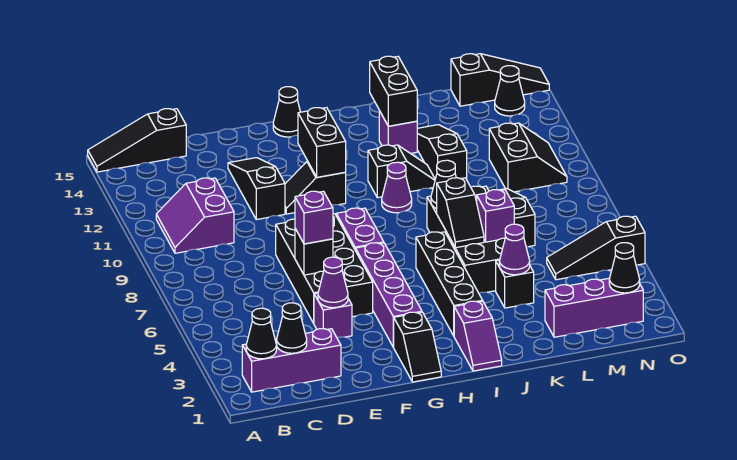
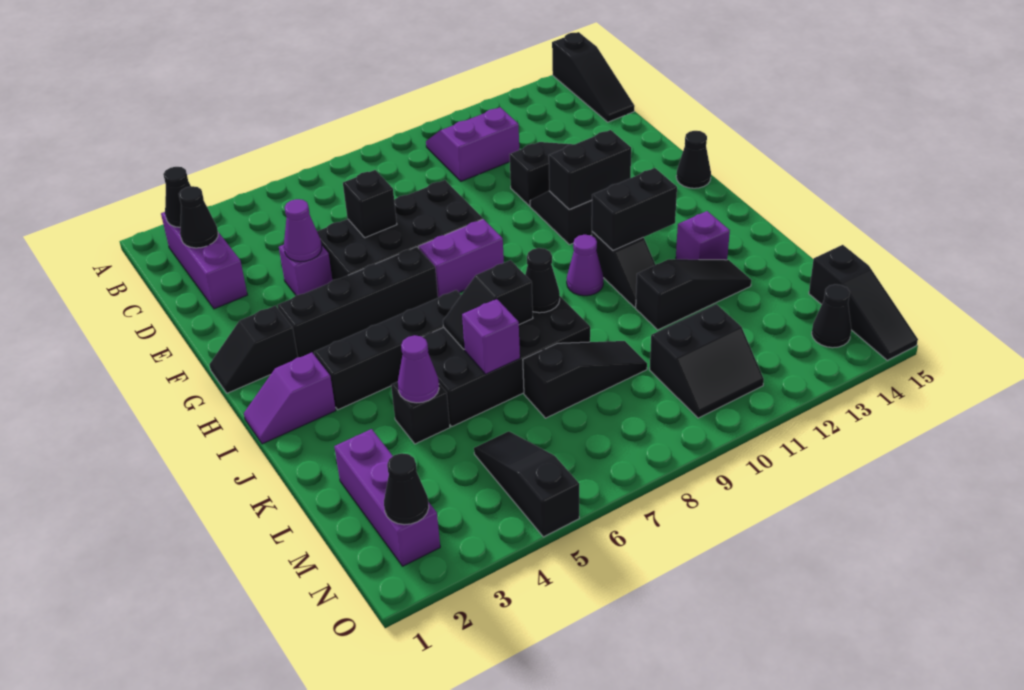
black slope A15:C15 level 1 top C -> black slope A15:C15 level 1 top A
purple brick E6 level 3 -> none
purple brick G3:G6 level 1 -> black brick G3:G6 level 1
black brick J13:J14 level 2 -> black brick I11:I12 level 2

